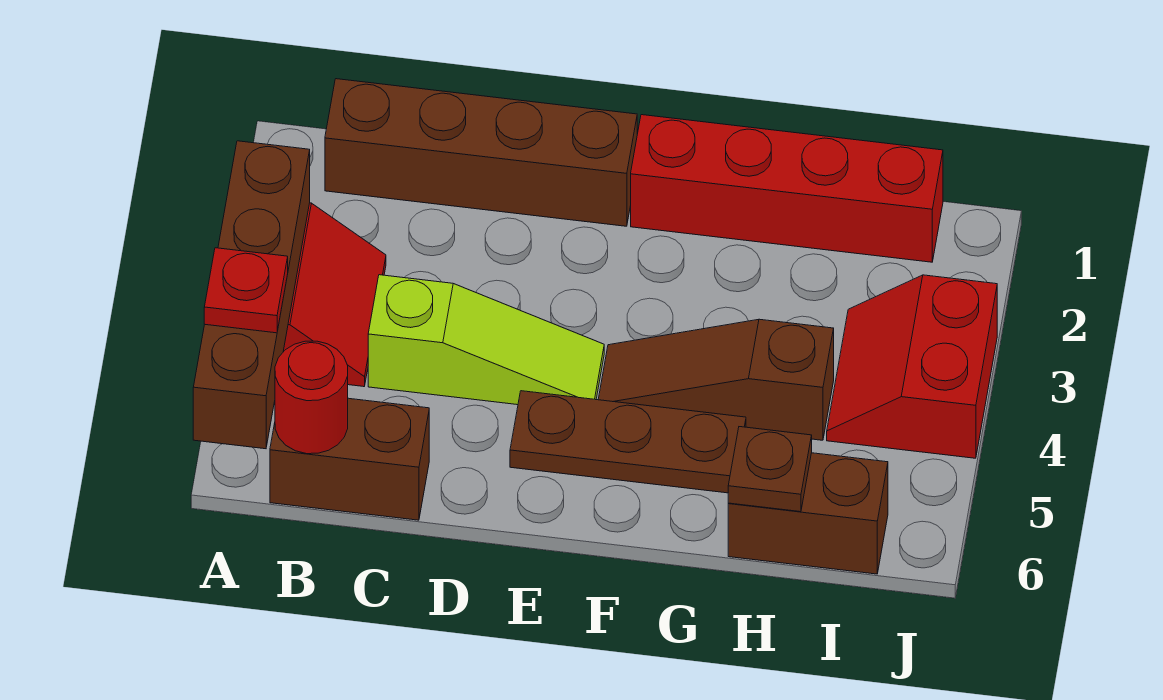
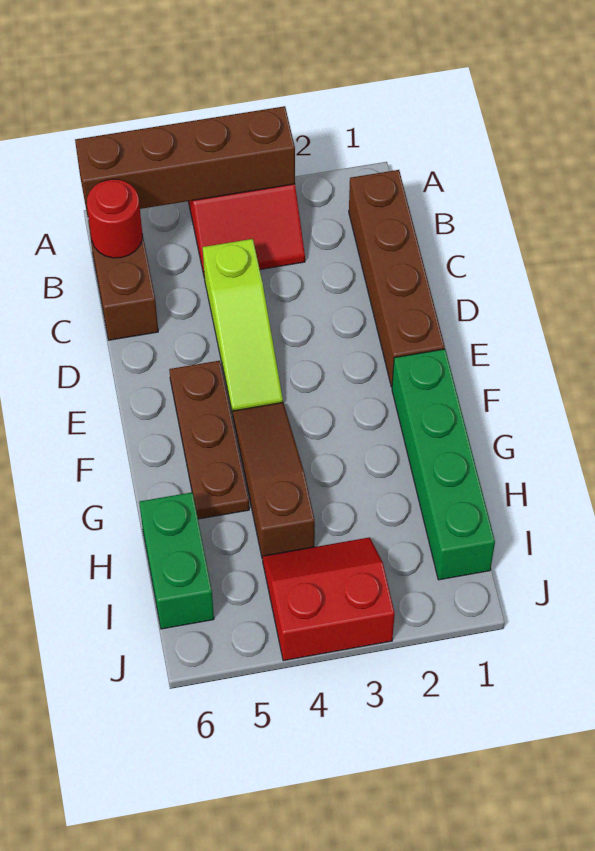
red plate A5 level 3 -> none
red brick F1:I1 level 1 -> green brick F1:I1 level 1
brown brick H6:I6 level 1 -> green brick H6:I6 level 1
brown plate H6 level 2 -> none

